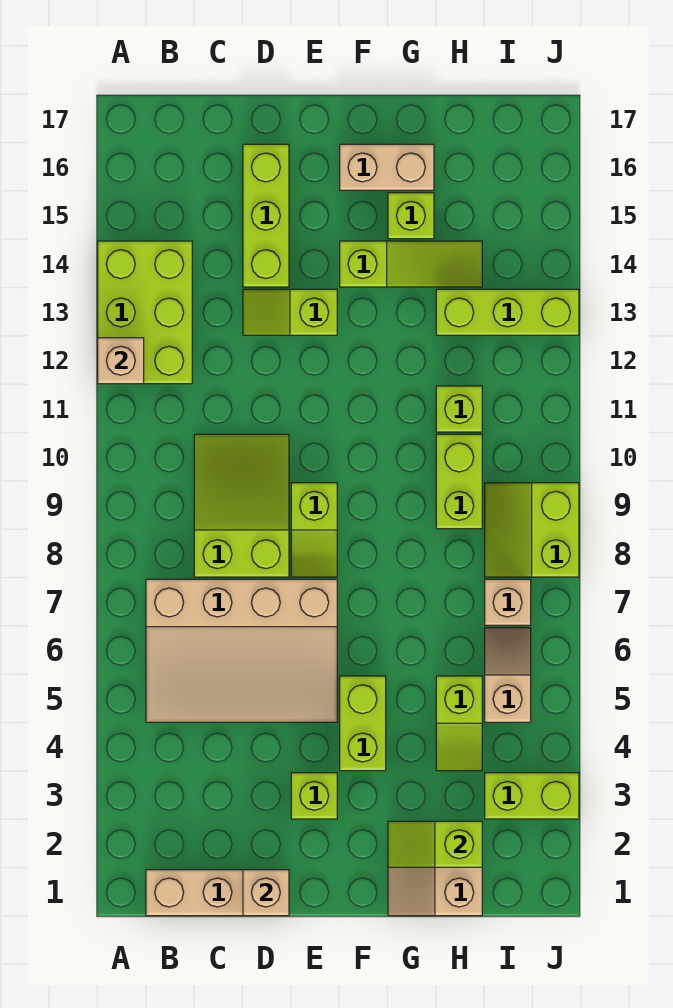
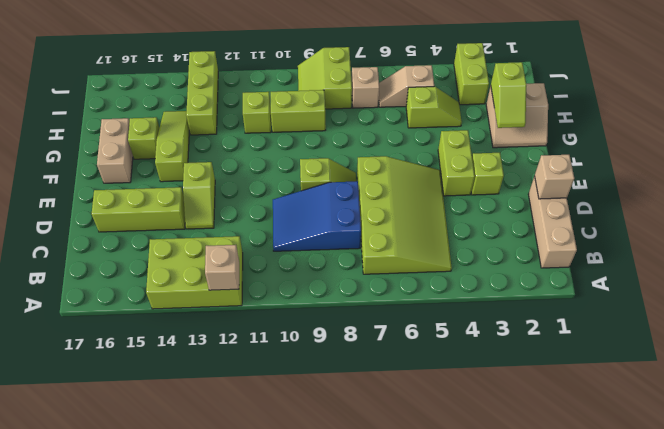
tan slope B5:E7 level 1 top 7 -> lime slope B5:E7 level 1 top 7
lime slope C8:D10 level 1 top 8 -> blue slope C8:D10 level 1 top 8
lime brick F4:F5 level 1 -> lime brick E4:F4 level 1
lime slope I8:J9 level 1 top J -> lime slope I8:J9 level 1 top 8

